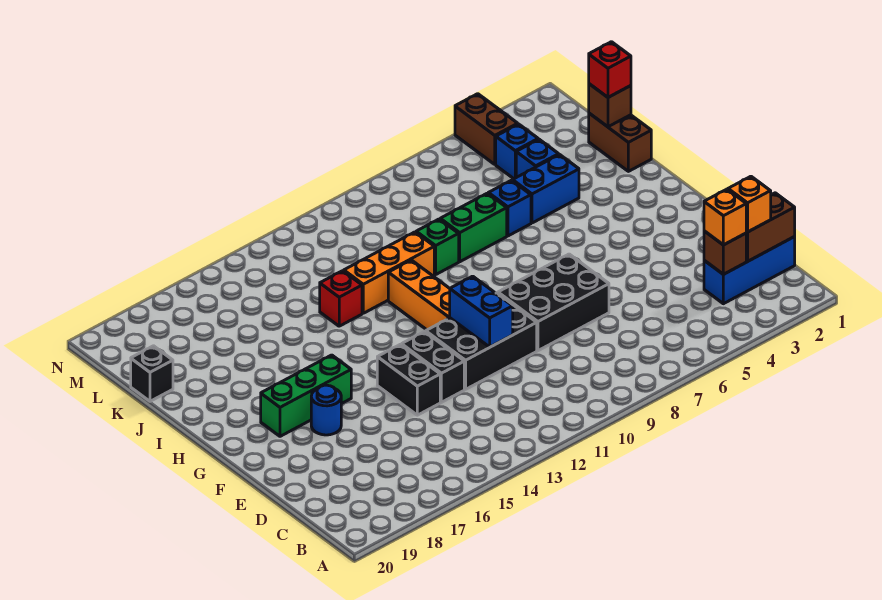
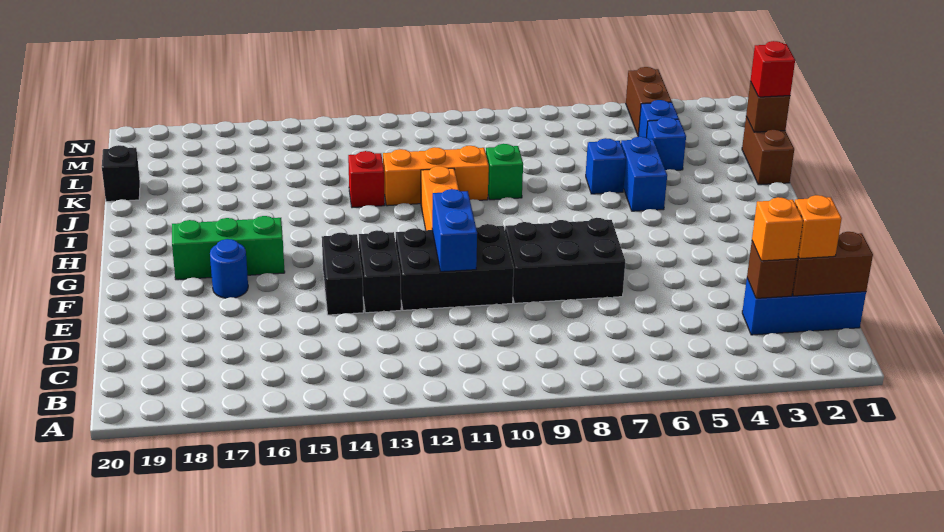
blue brick J4:J5 level 1 -> blue brick I5:J5 level 1
green brick J7:J8 level 1 -> none

